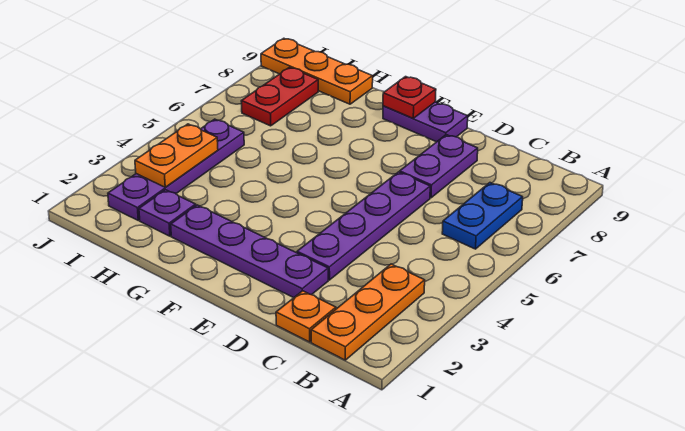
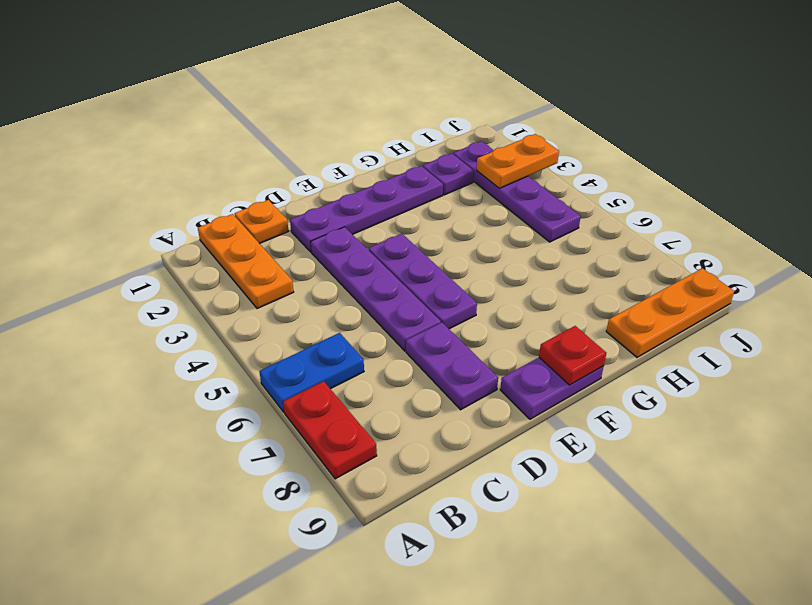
blue plate B6:B7 level 1 -> blue plate A6:B6 level 1
none -> purple plate E4:E6 level 1
orange plate I3:I4 level 2 -> orange plate I3:J3 level 2
red plate I7:I8 level 1 -> red plate A7:A8 level 1

